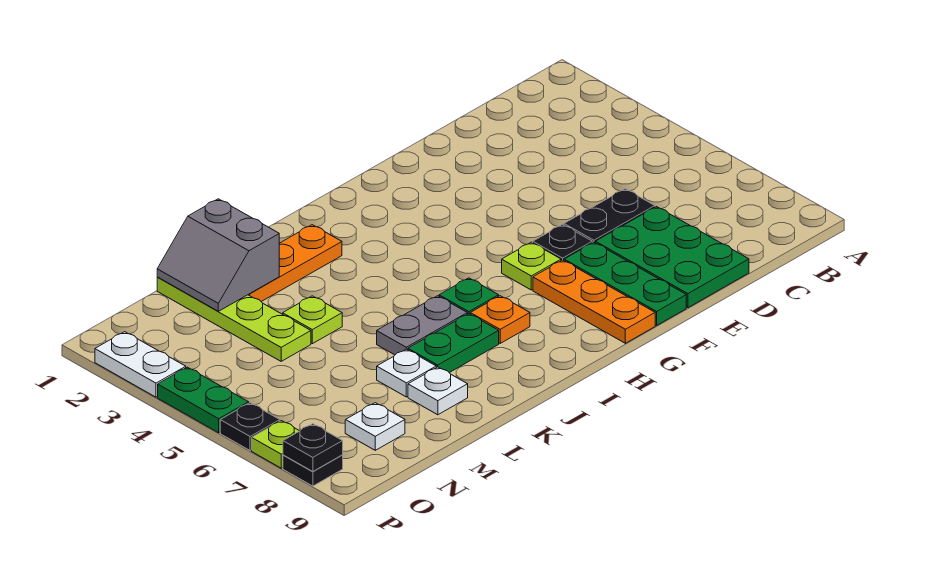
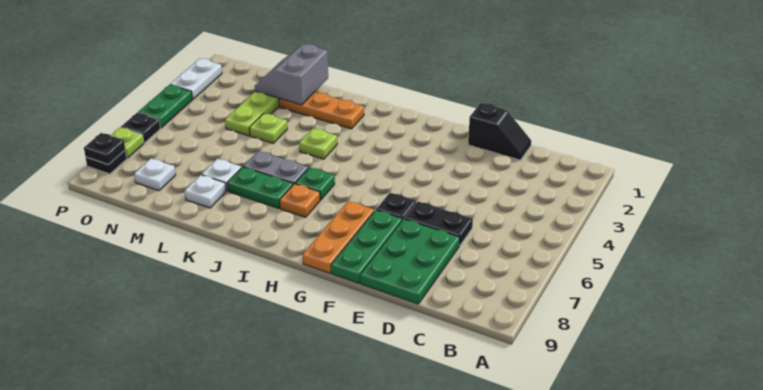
none -> black slope D1:E1 level 1 top E
lime plate G6 level 1 -> lime plate J4 level 1

